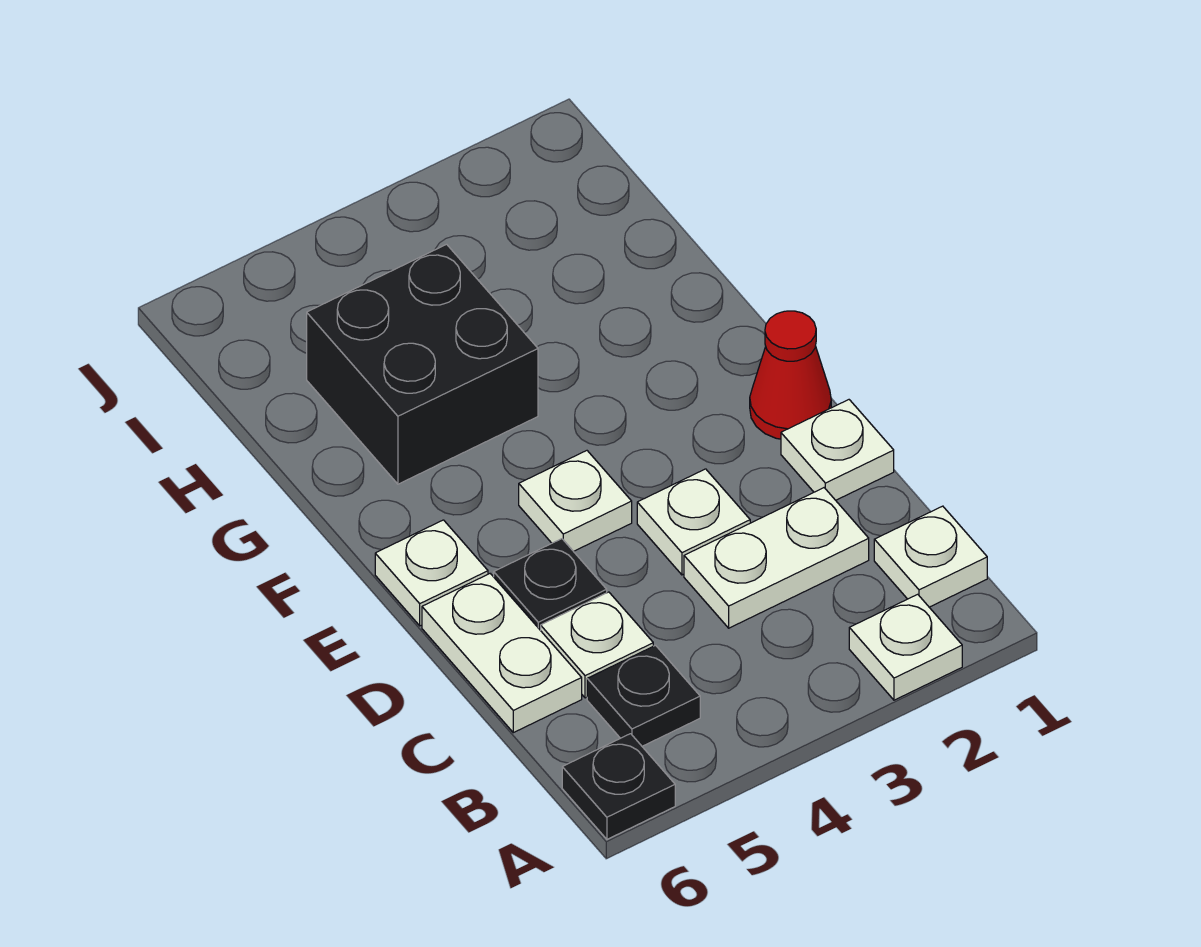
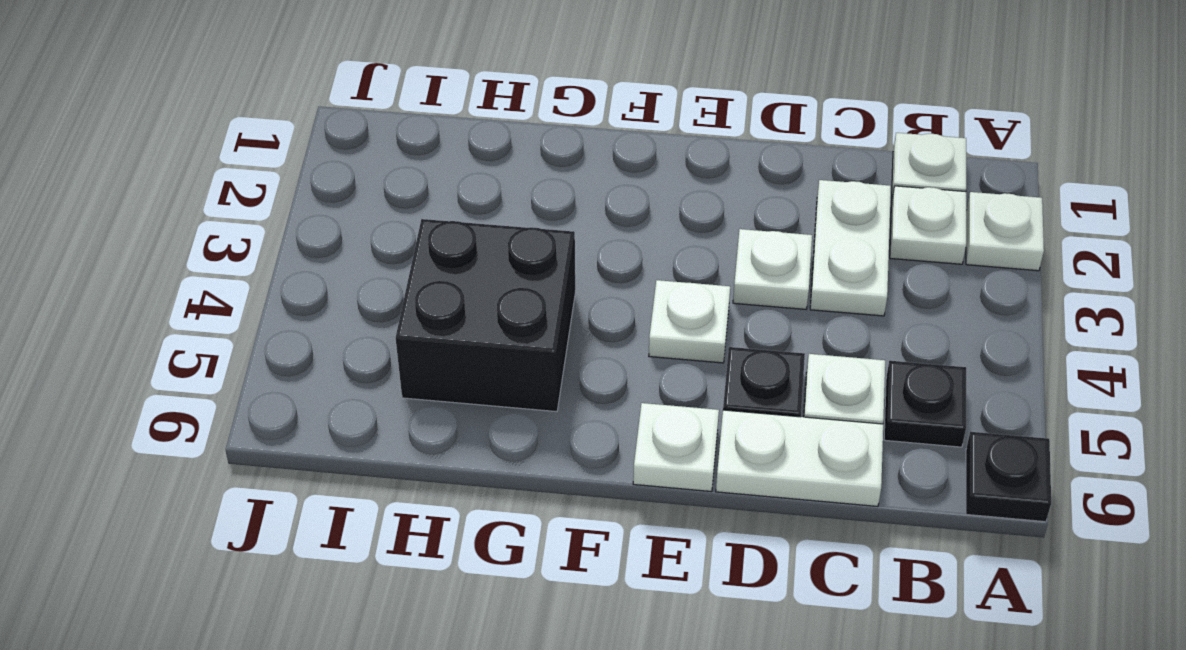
white plate D1 level 1 -> white plate B2 level 1
red cone E1 level 1 -> none

